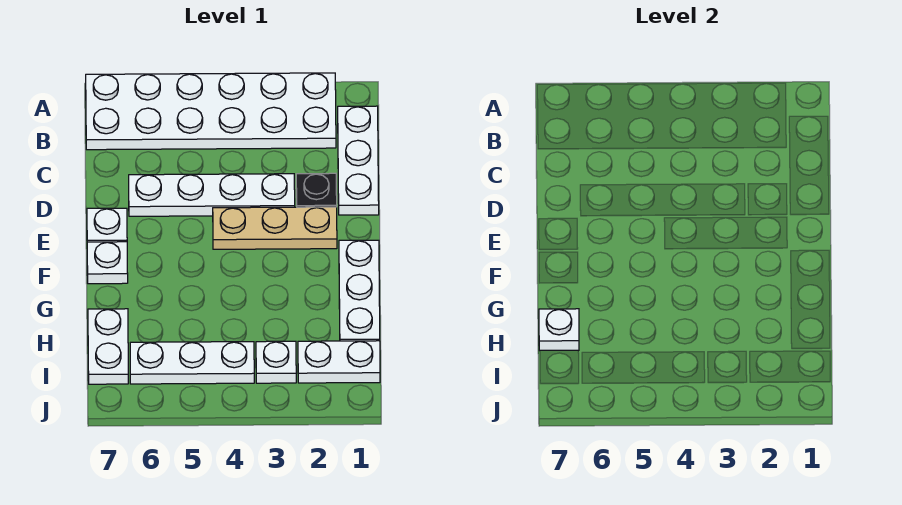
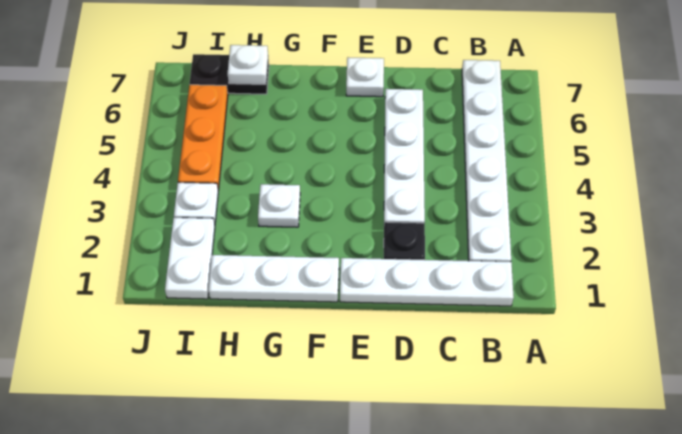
white plate A2:B7 level 1 -> white plate B2:B7 level 1
white plate B1:D1 level 1 -> white plate B1:E1 level 1
tan plate E2:E4 level 1 -> none
white plate F7 level 1 -> white plate G3 level 1
white plate H7:I7 level 1 -> black plate H7:I7 level 1
white plate I4:I6 level 1 -> orange plate I4:I6 level 1

